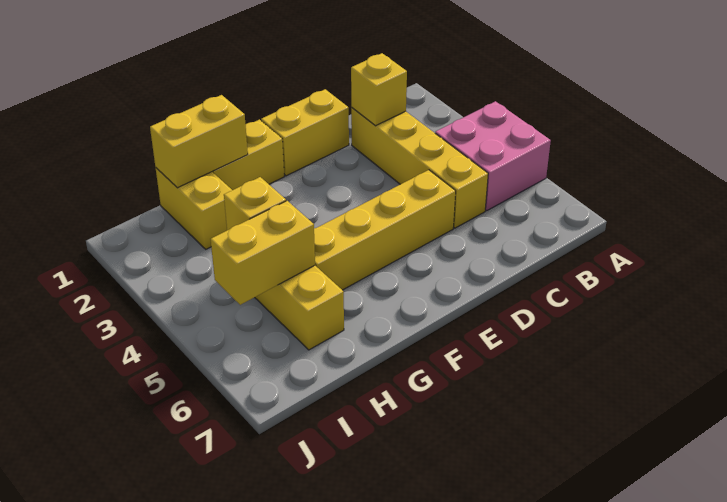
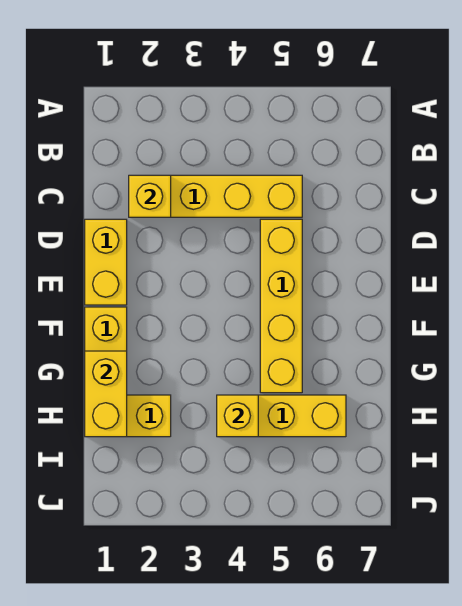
pink brick A4:B5 level 1 -> none
yellow brick H5:I5 level 2 -> none

